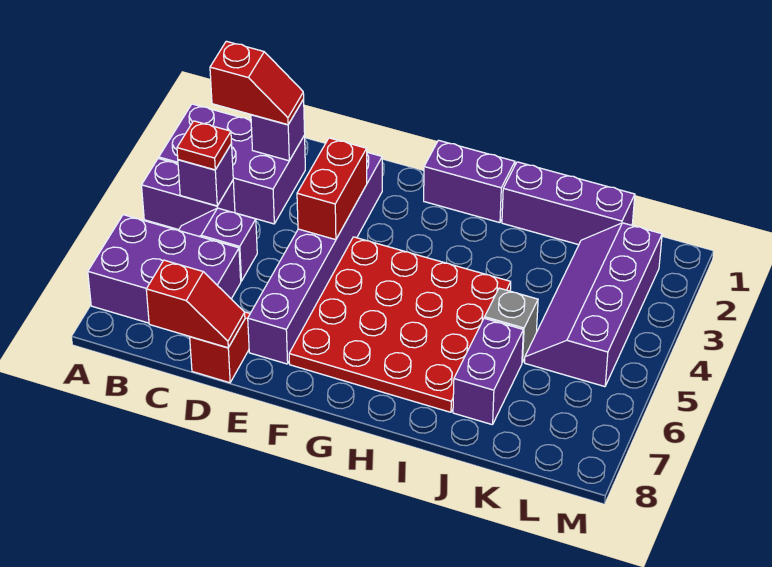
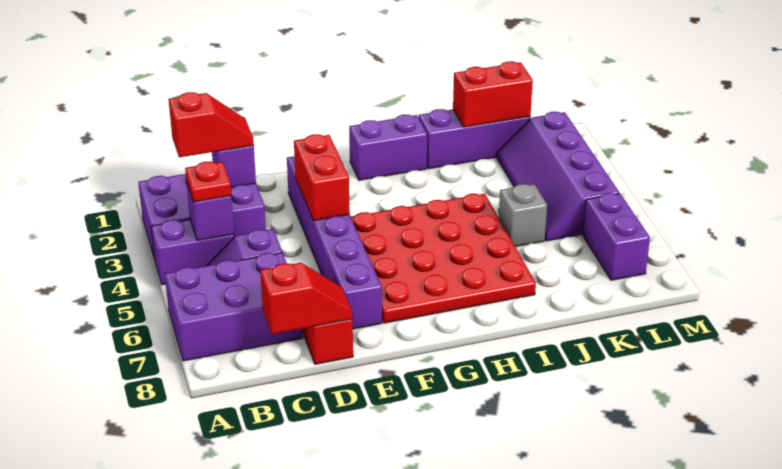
none -> red brick J1:K1 level 2
purple brick J6:J7 level 1 -> purple brick L6:L7 level 1

